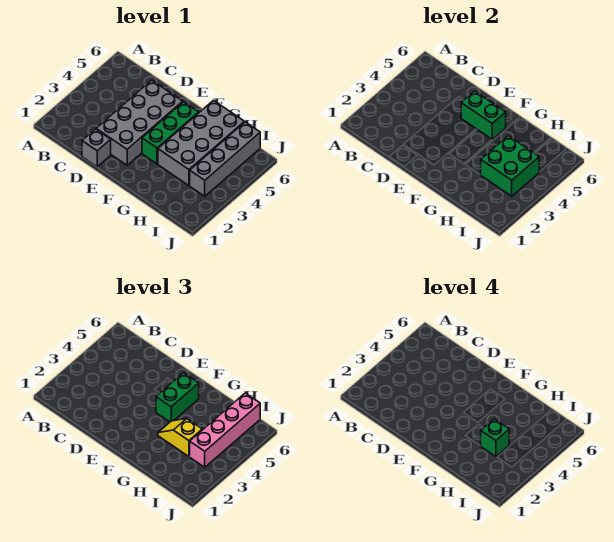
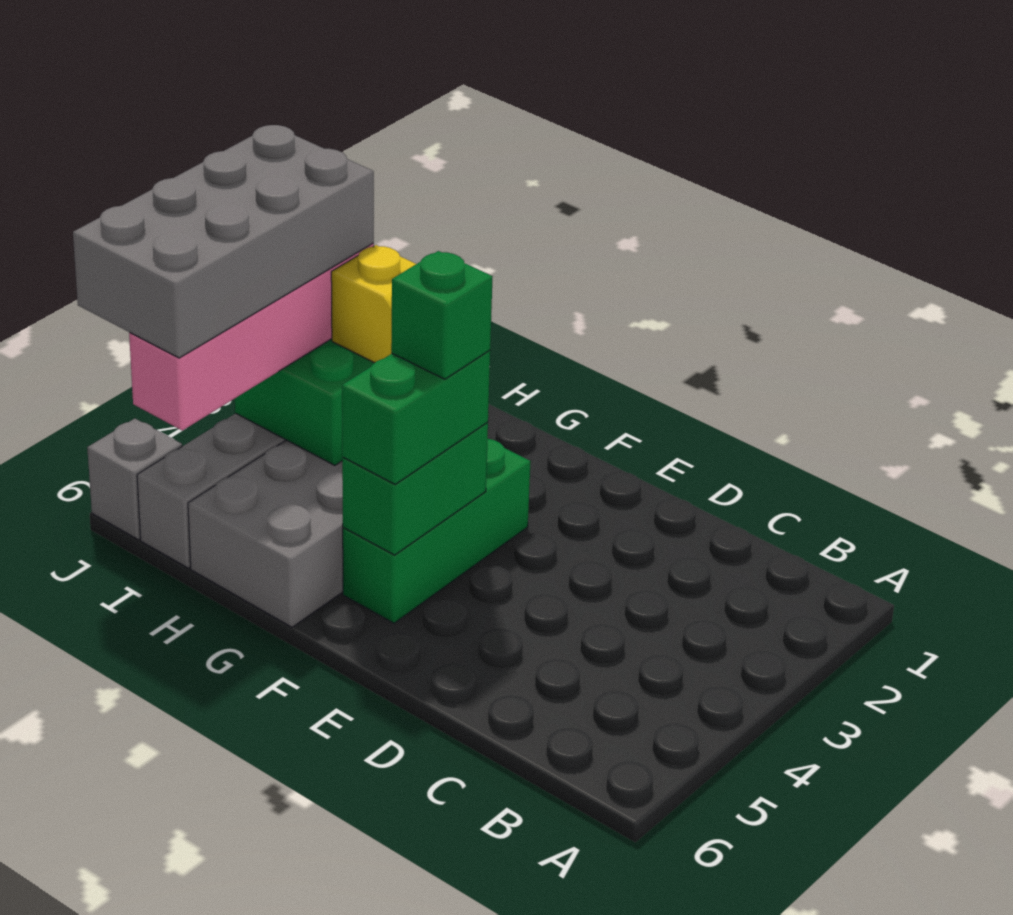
grey brick D1 level 1 -> grey brick J6 level 1
grey brick D2:E5 level 1 -> grey brick I3:J6 level 4
green brick E5:F5 level 2 -> green brick F4:F5 level 2
green brick H3 level 4 -> green brick F4 level 4

